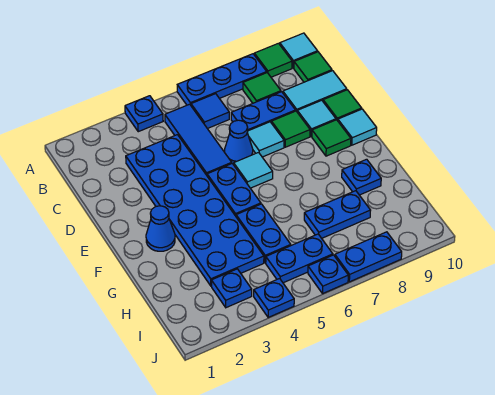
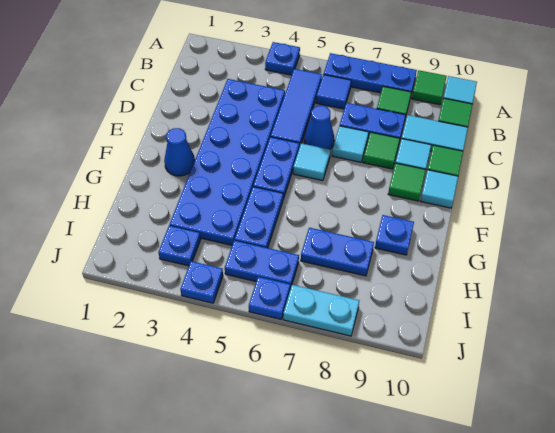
blue plate J7:J8 level 1 -> cyan plate J7:J8 level 1

